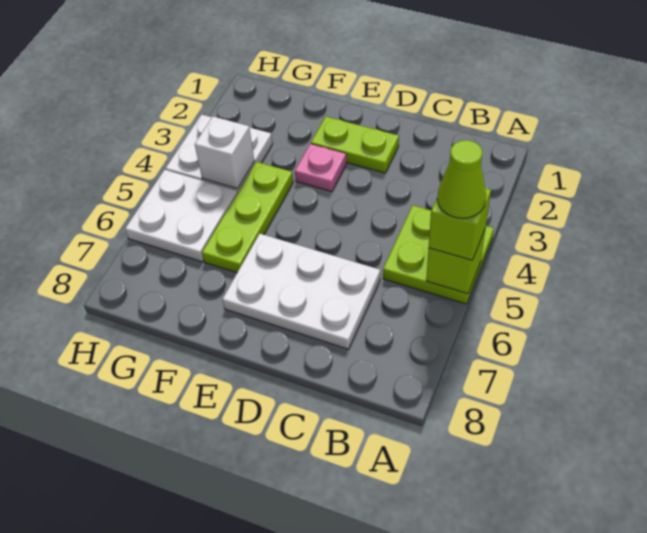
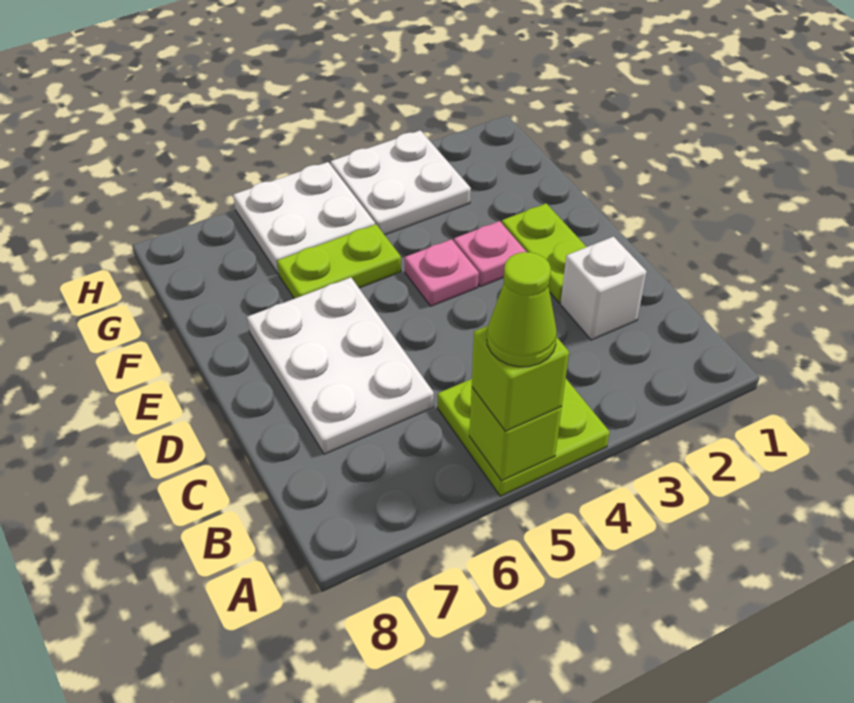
none -> pink plate E4 level 1
lime plate F4:F6 level 1 -> lime plate F5:F6 level 1
white brick G4 level 2 -> white brick C2 level 1

